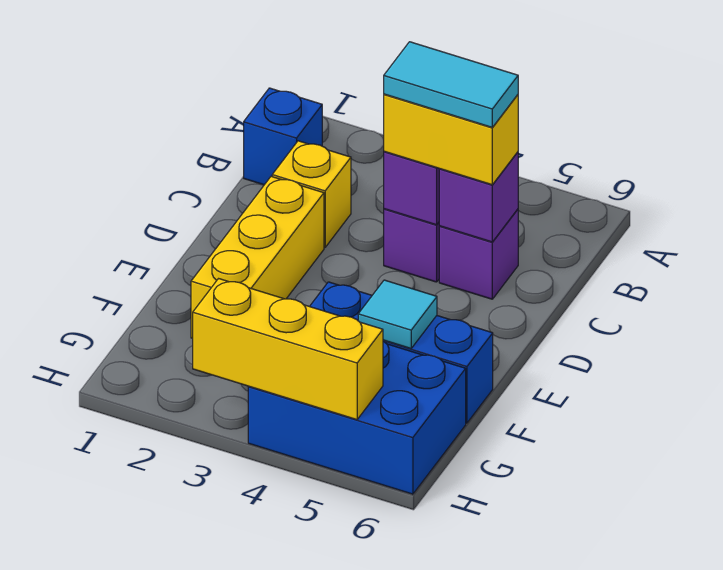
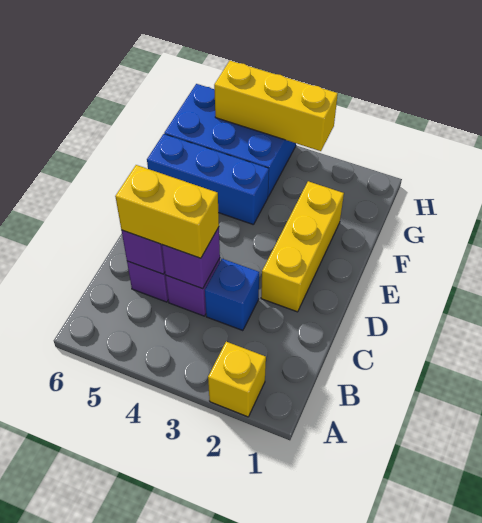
blue brick B1 level 1 -> blue brick C3 level 1
yellow brick C2 level 1 -> yellow brick A2 level 1
cyan tile C4:C5 level 4 -> none
cyan tile F5 level 2 -> none

